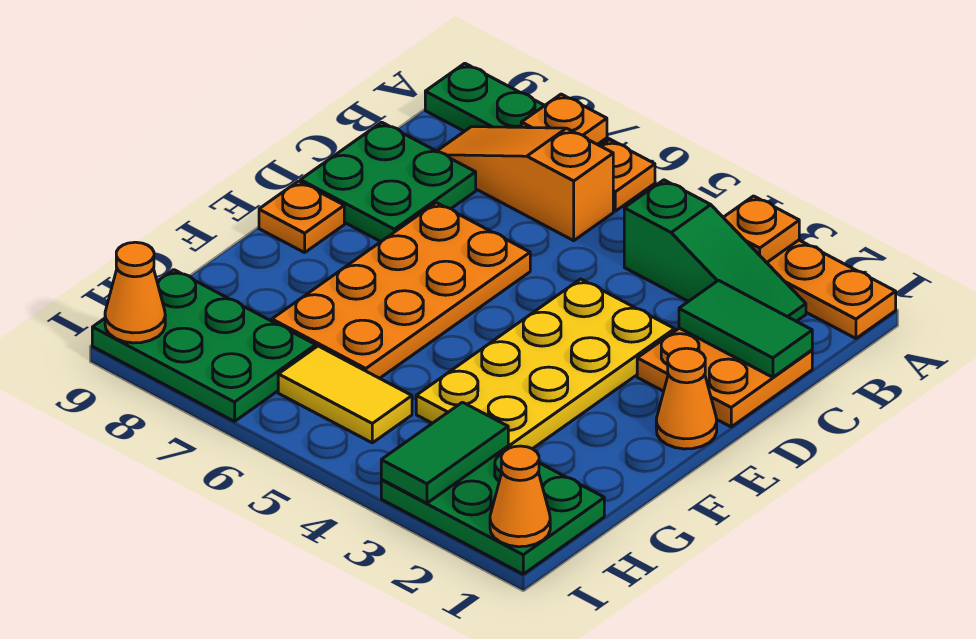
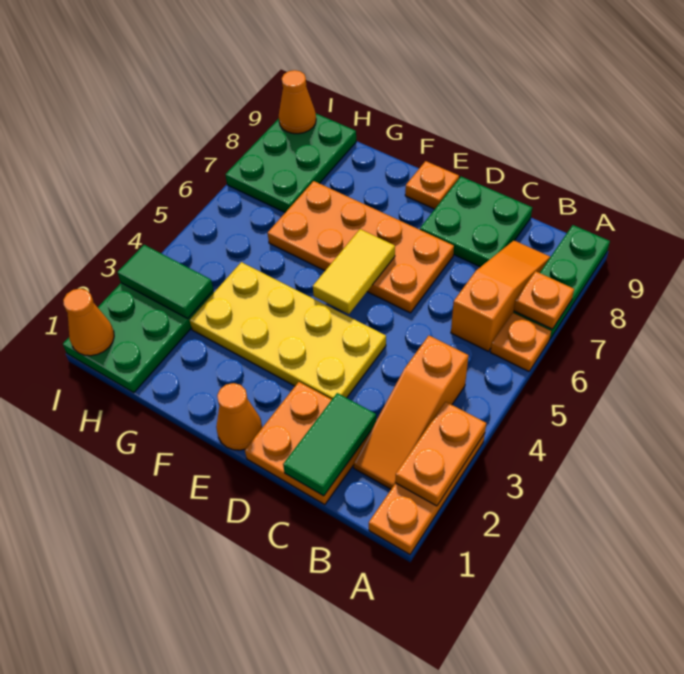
orange plate A3 level 2 -> orange plate A2:A3 level 2
green slope B2:B4 level 1 top 4 -> orange slope B2:B4 level 1 top 4
yellow tile H5:H6 level 1 -> yellow tile E5:E6 level 2

